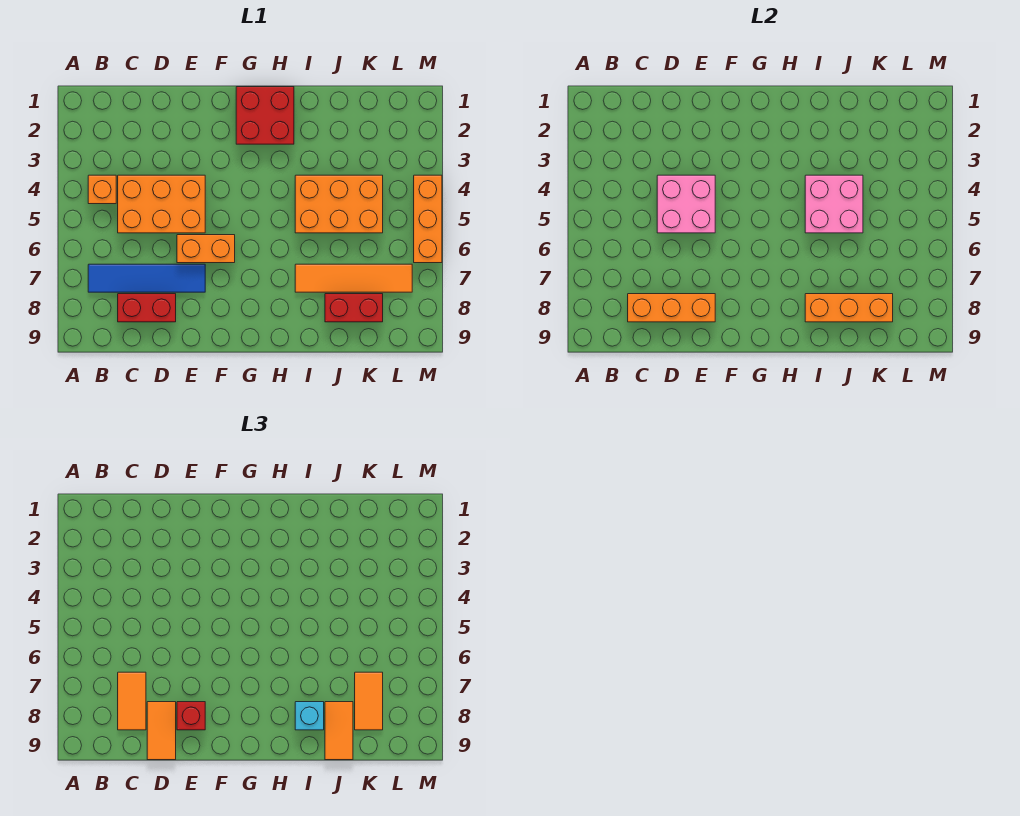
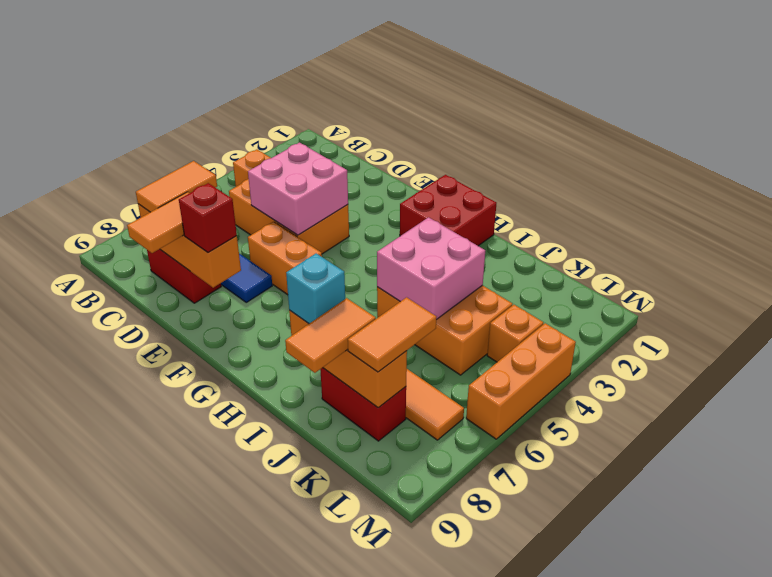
none -> orange brick L4 level 1

